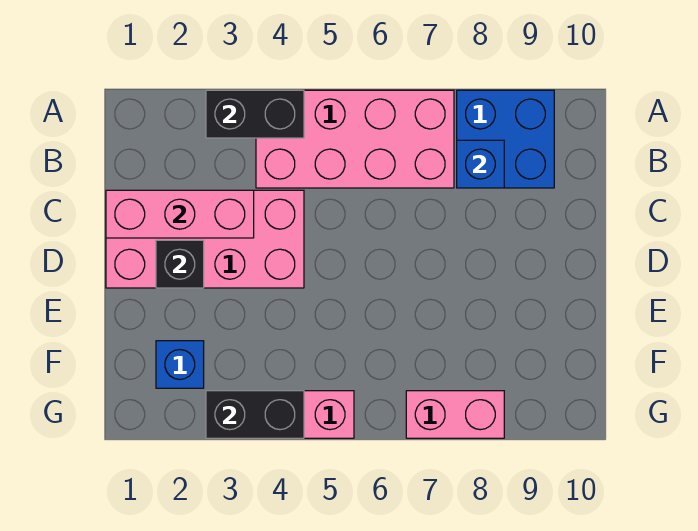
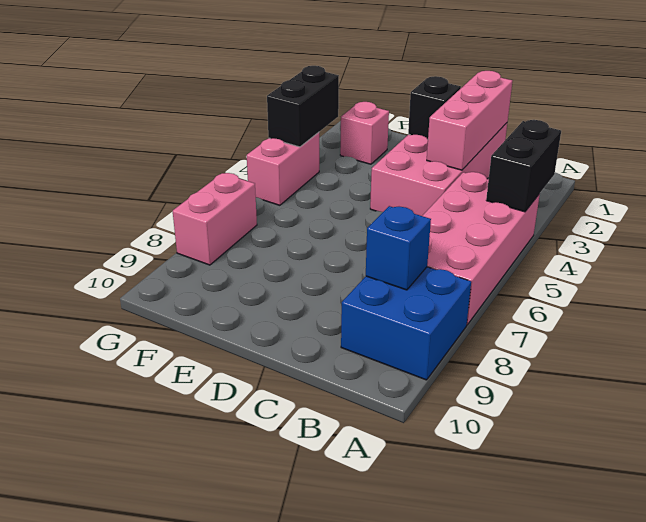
blue brick F2 level 1 -> pink brick F2 level 1

